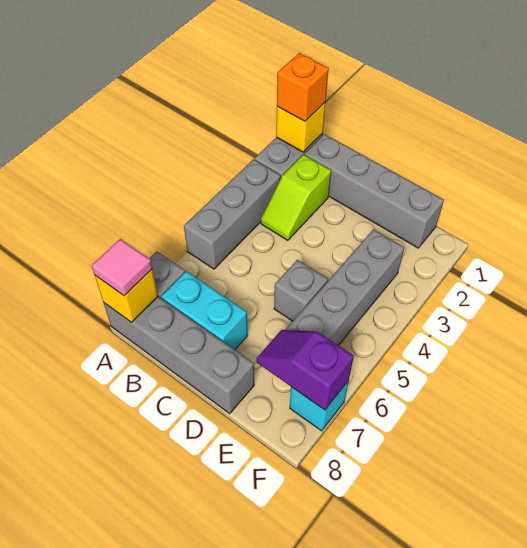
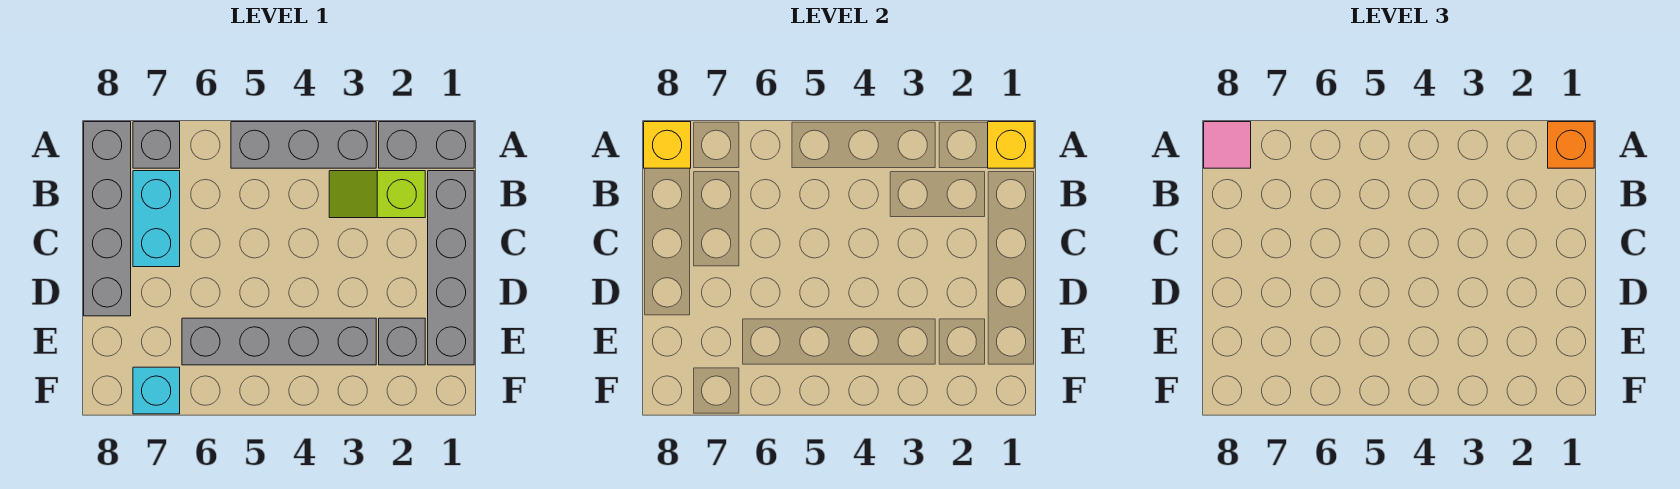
grey brick D5 level 1 -> grey brick E2 level 1
purple slope E7:F7 level 2 top F -> none

